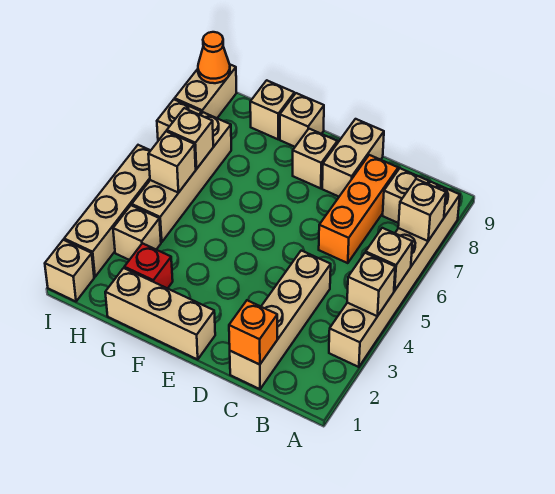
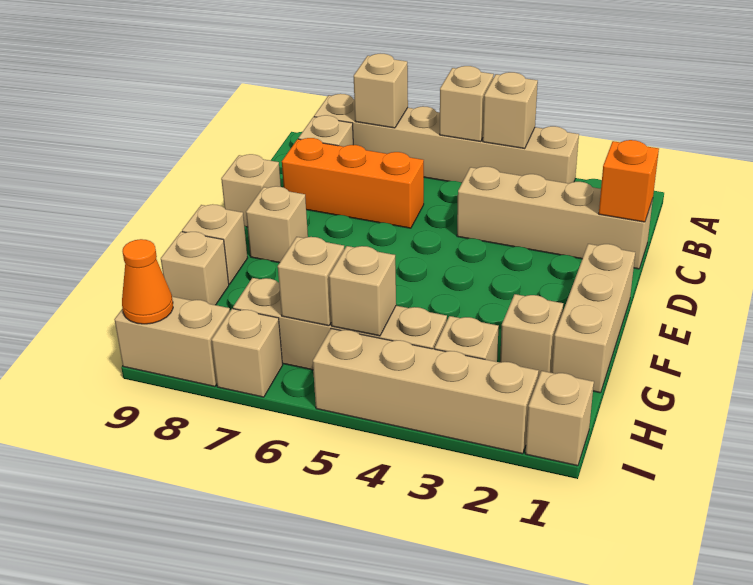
tan brick D8:D9 level 1 -> tan brick D9 level 1
red brick G2 level 1 -> tan brick G2 level 1

